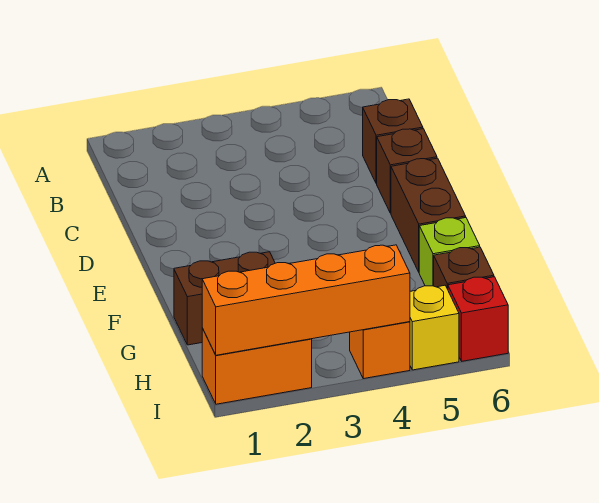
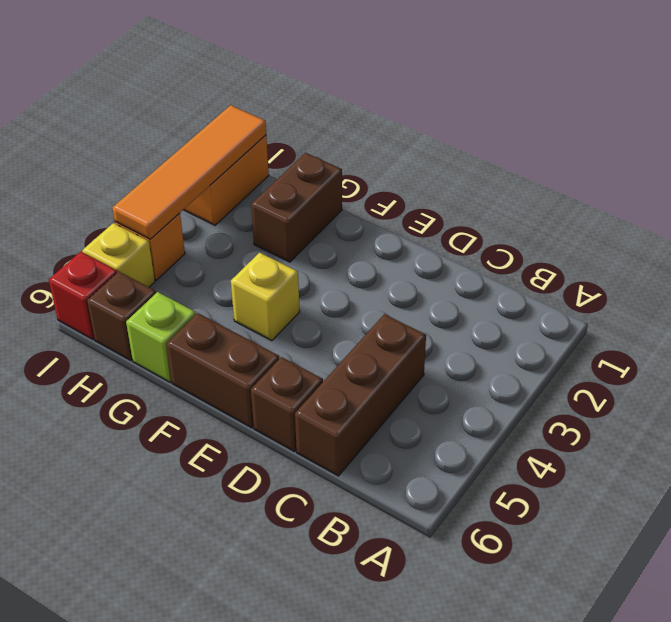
brown brick C6 level 1 -> brown brick C4:C6 level 1
none -> yellow brick F4 level 1
orange brick I1:I4 level 2 -> orange tile I1:I4 level 2

